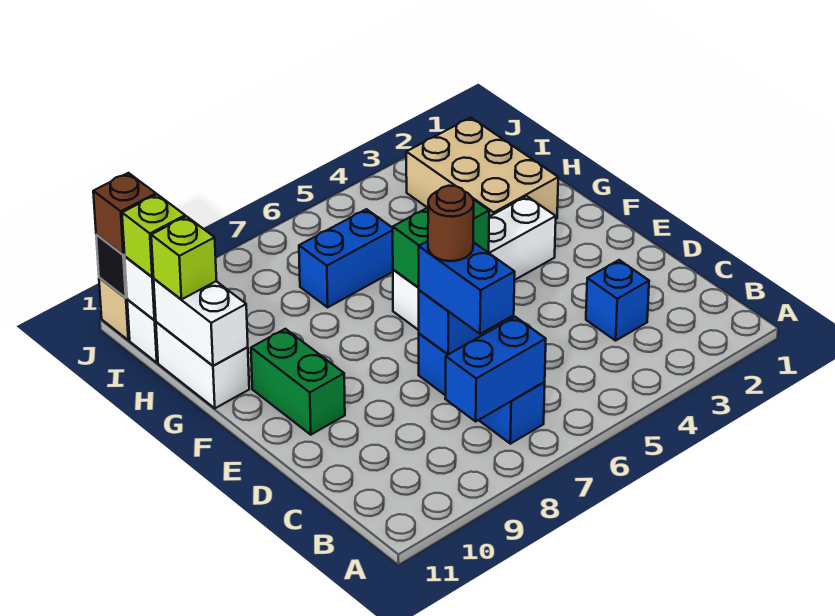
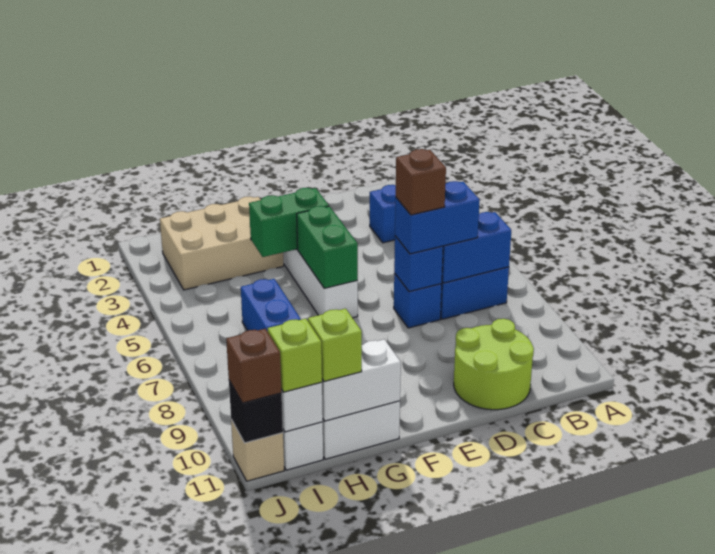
blue brick B7:B8 level 2 -> blue brick B7:C7 level 2
none -> lime round brick C10:D11 level 1
brown round brick D7 level 4 -> brown brick D7 level 4
green brick E10:F10 level 1 -> green brick F4:G4 level 2

